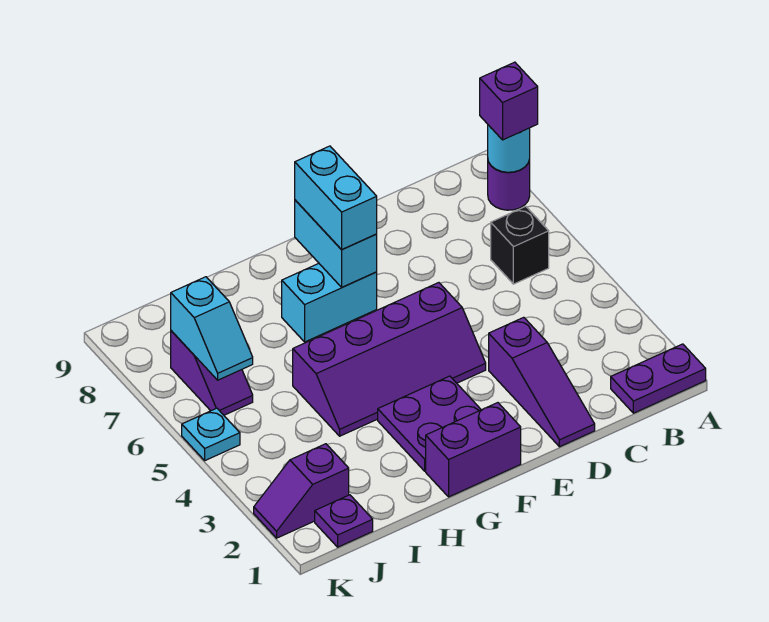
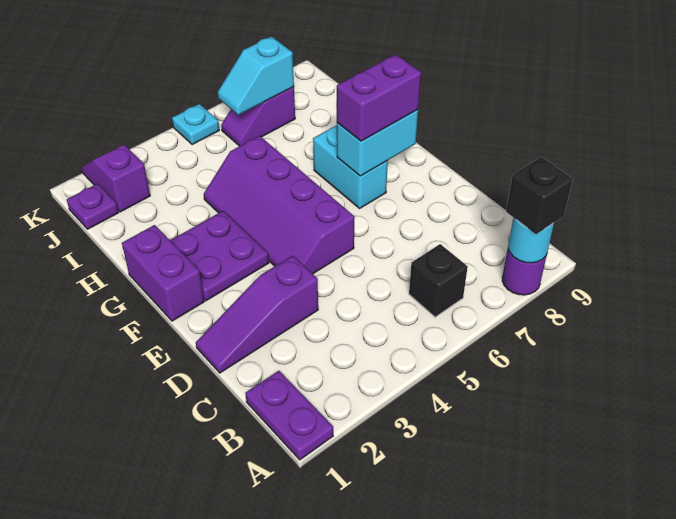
purple brick A8 level 3 -> black brick A8 level 3
cyan brick F7:F8 level 3 -> purple brick F7:F8 level 3

